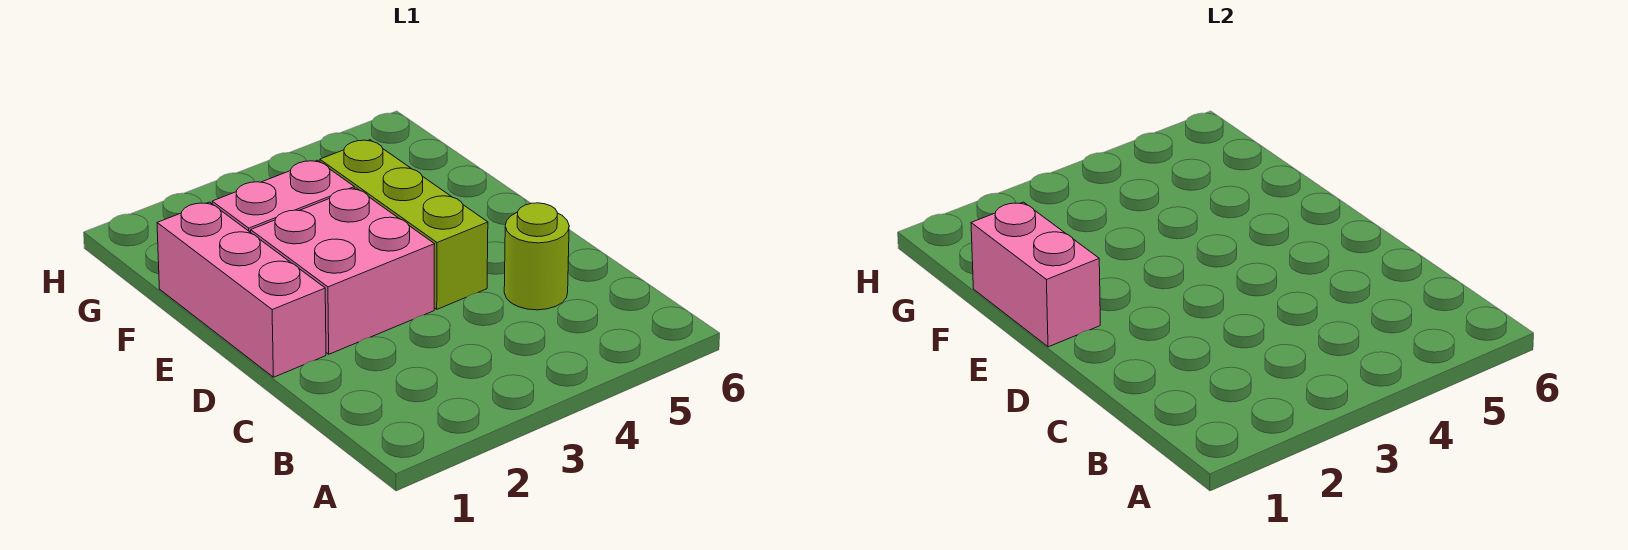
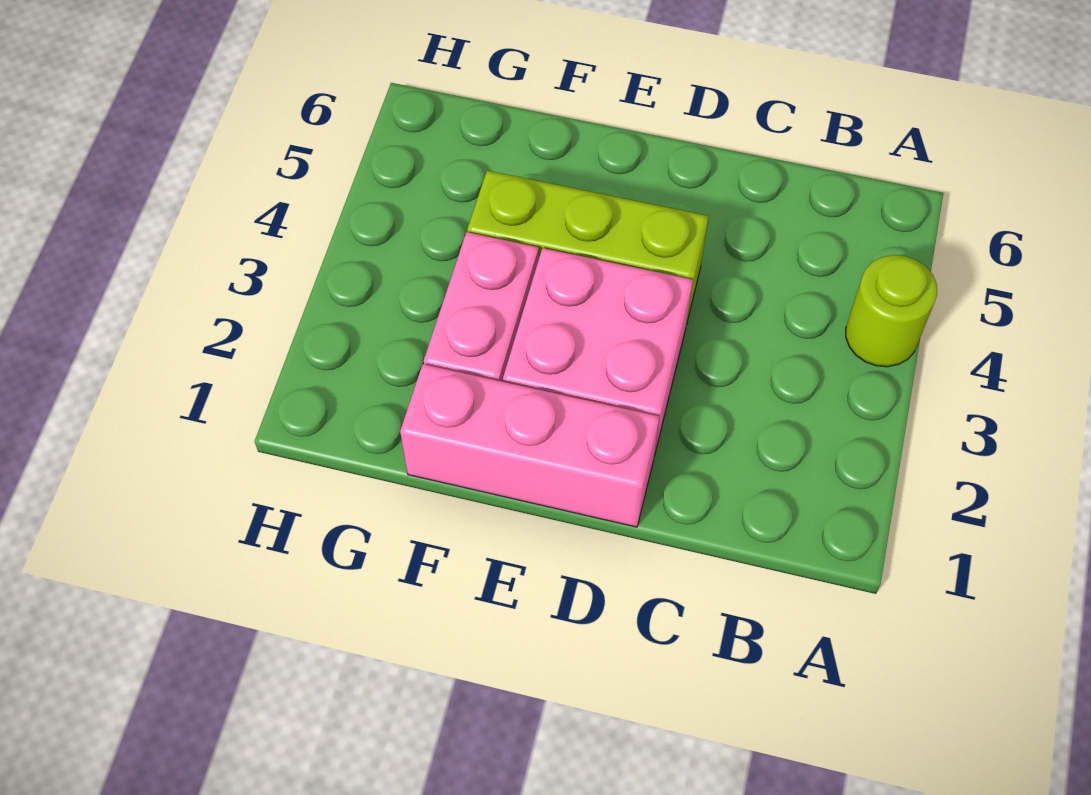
lime round brick C5 level 1 -> lime round brick A4 level 1
pink brick E1:F1 level 2 -> none

